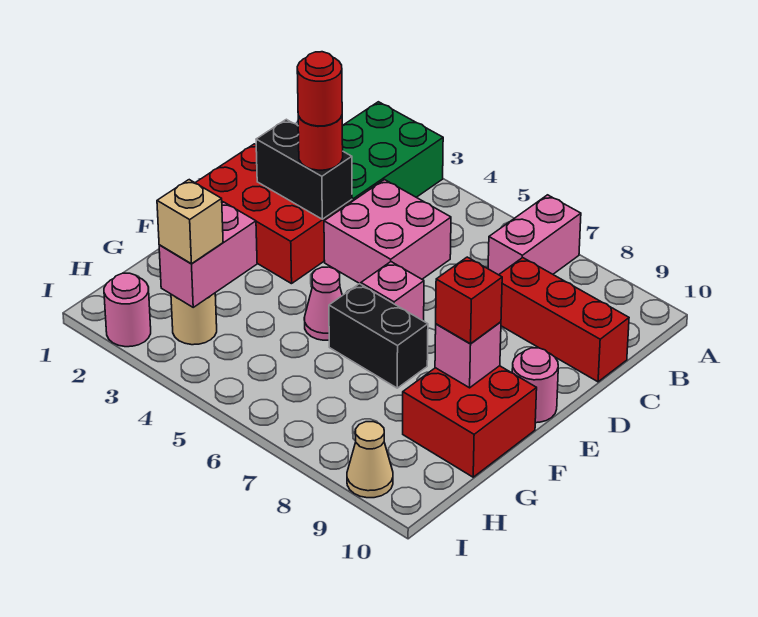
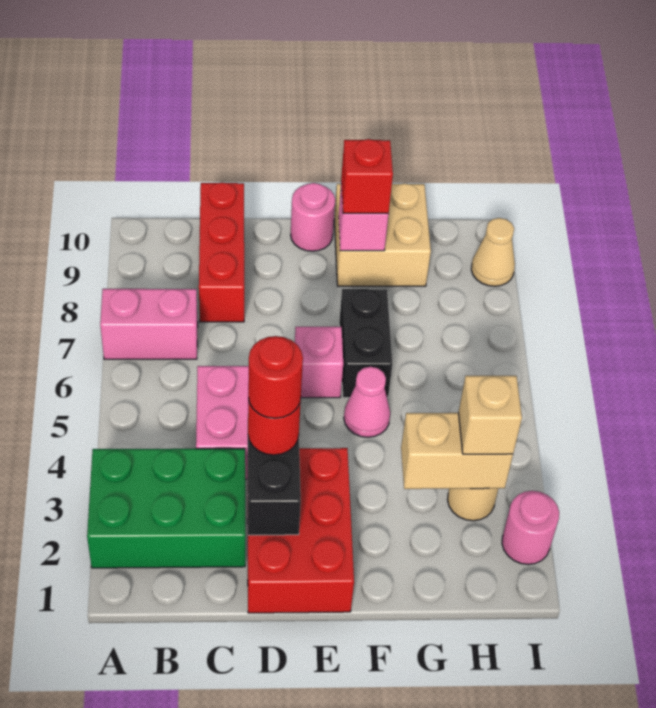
red brick F9:G10 level 1 -> tan brick F9:G10 level 1
pink brick G3:H3 level 2 -> tan brick G3:H3 level 2

